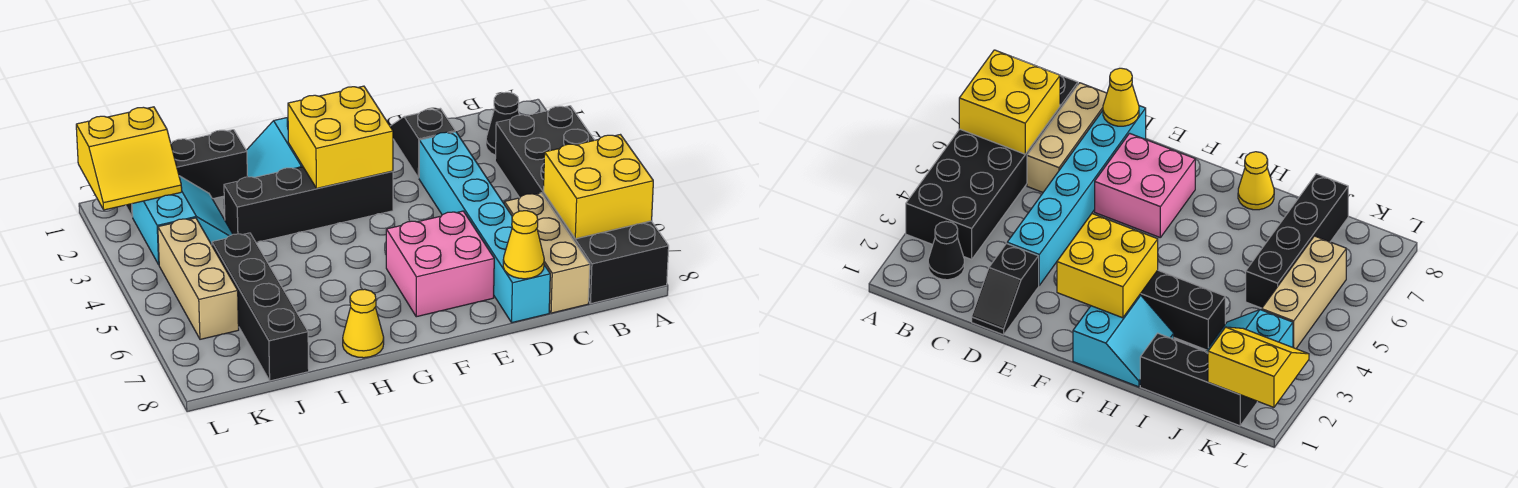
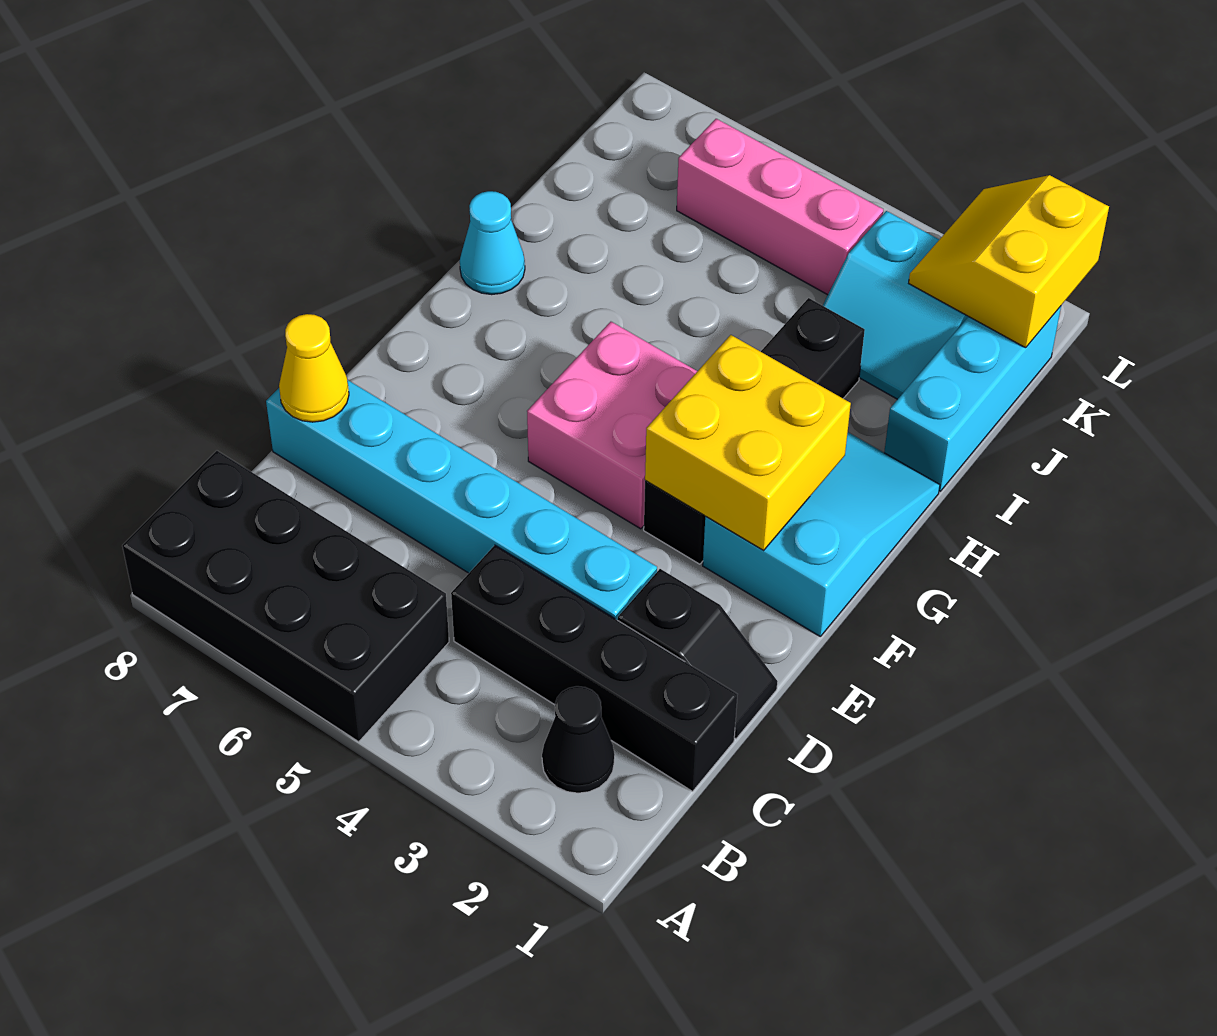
black brick A3:B8 level 1 -> black brick A5:B8 level 1
yellow brick A6:B7 level 2 -> none
tan brick C6:C8 level 1 -> none
pink brick E6:F7 level 1 -> pink brick F4:G5 level 1
cyan slope G1:H2 level 1 top G -> cyan slope F1:H2 level 1 top F
yellow cone H8 level 1 -> cyan cone H8 level 1
black brick I1:K1 level 1 -> cyan brick I1:K1 level 1
black brick J5:J8 level 1 -> black brick C1:C4 level 1
tan brick K4:K6 level 1 -> pink brick K4:K6 level 1

